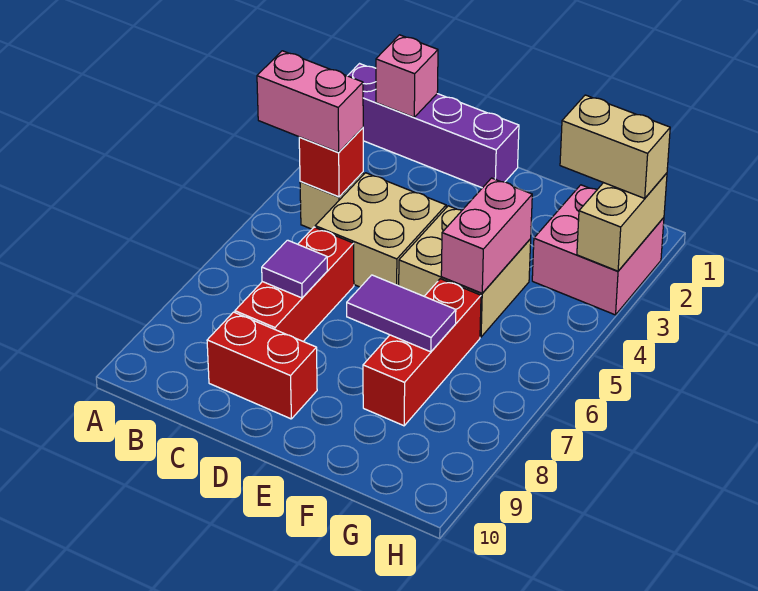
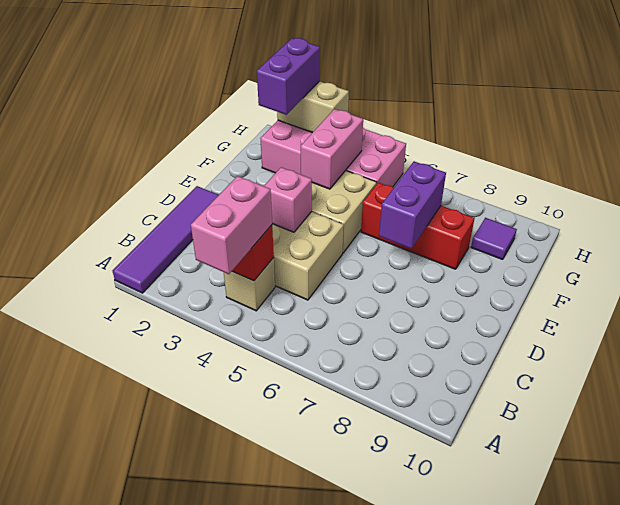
purple brick A1:D1 level 1 -> purple tile A1:D1 level 1
pink brick B1 level 2 -> pink brick D4 level 2
red brick C6:C8 level 1 -> none
purple tile C7 level 2 -> purple tile G9 level 1
red brick C9:D9 level 1 -> none
purple tile E7:F7 level 2 -> purple brick E7:F7 level 2
pink brick F4:F5 level 2 -> pink brick F4:G4 level 2
pink brick G2:H3 level 1 -> pink brick G2:H5 level 1
tan brick G2:H2 level 3 -> purple brick G2:H2 level 3

